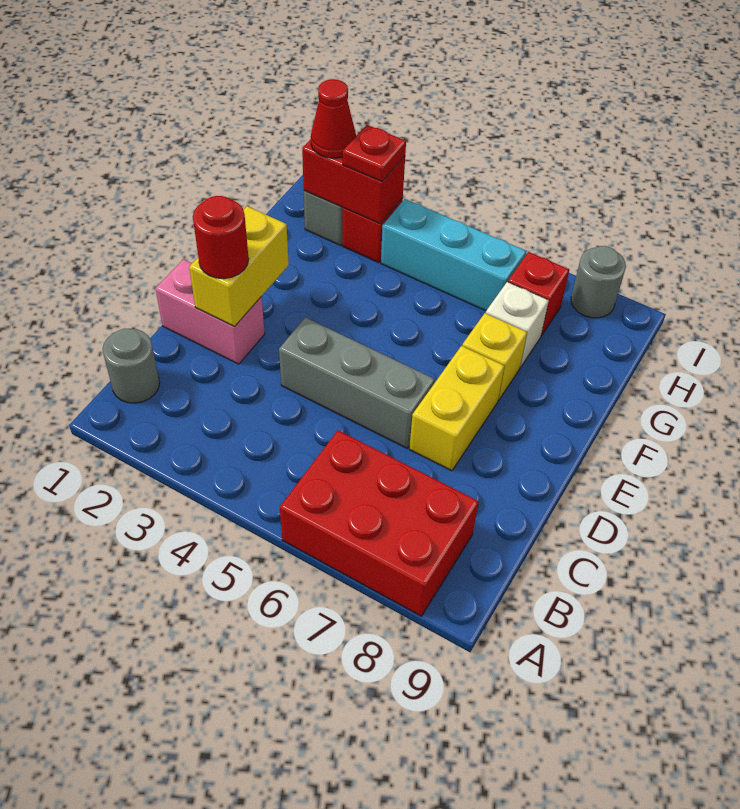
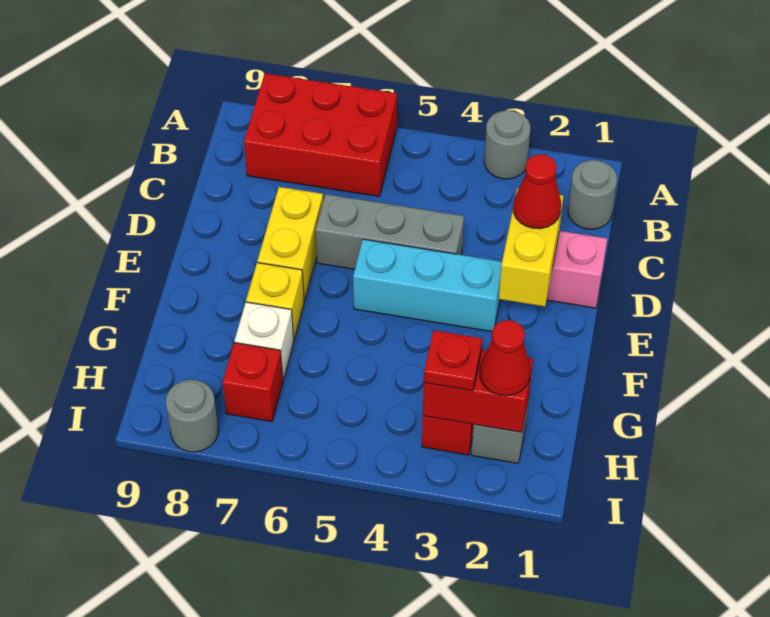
none -> grey round brick A3 level 1
red round brick D2 level 3 -> red cone D2 level 3
cyan brick H4:H6 level 1 -> cyan brick E3:E5 level 1

